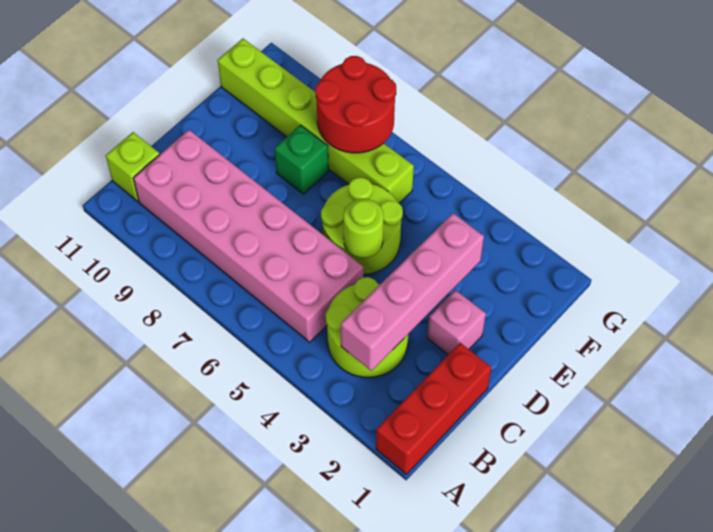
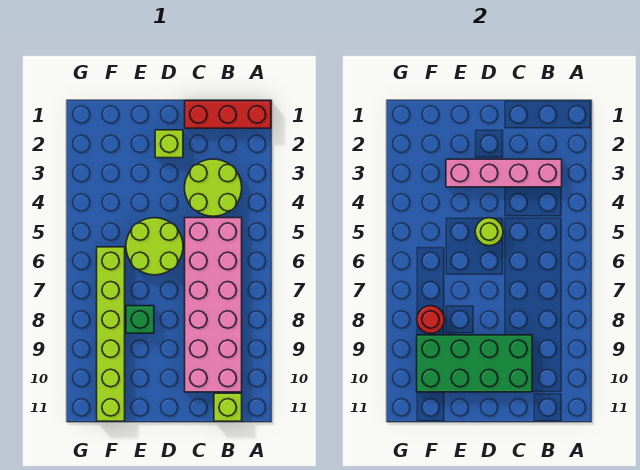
none -> green brick C9:F10 level 2
pink brick D2 level 1 -> lime brick D2 level 1
red round brick F7:G8 level 2 -> red round brick F8 level 2

